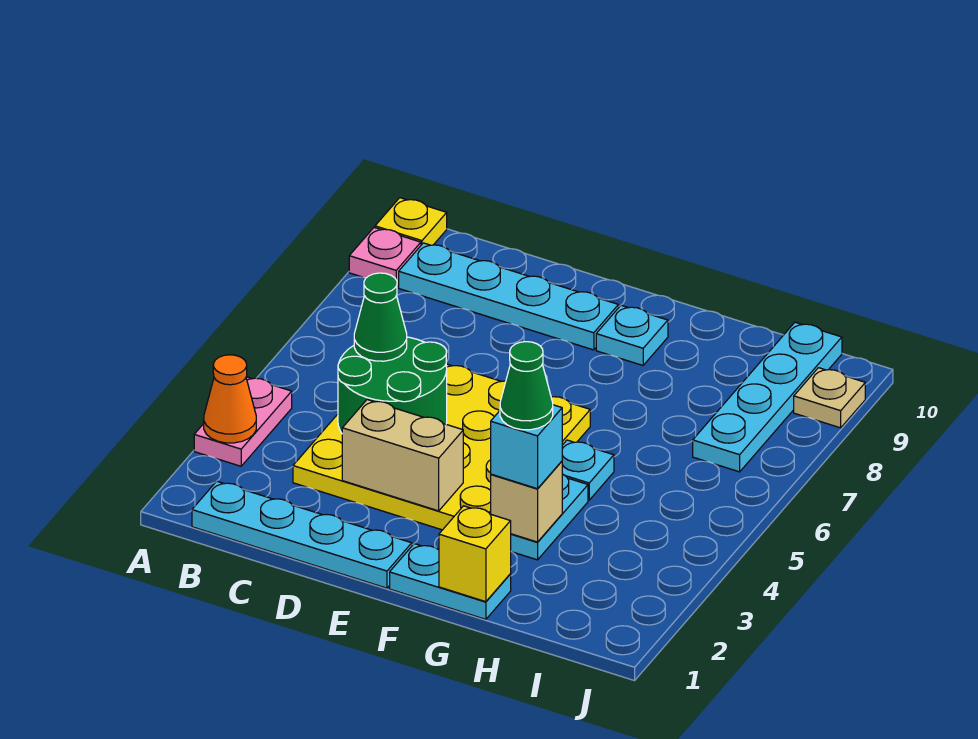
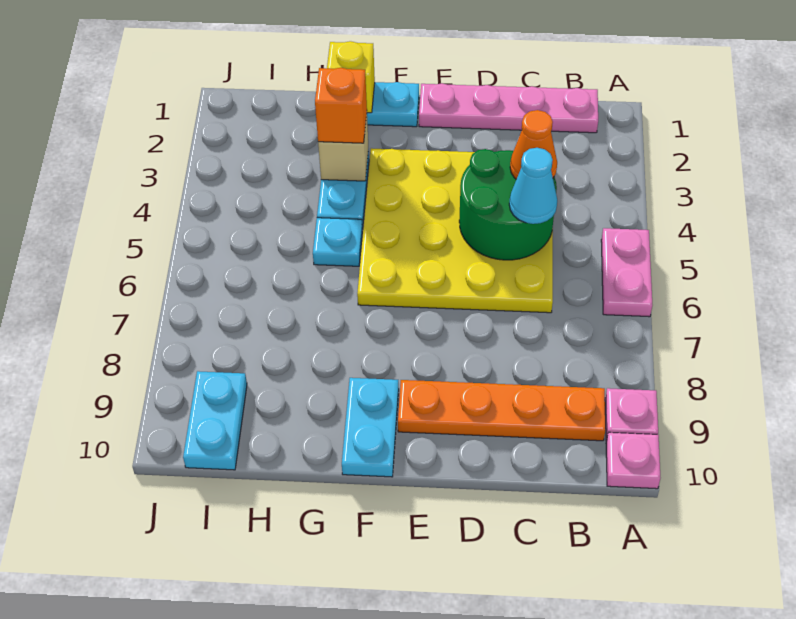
pink plate A3:A4 level 1 -> pink plate A5:A6 level 1
orange cone A3 level 2 -> orange cone C4 level 3
yellow plate A10 level 1 -> pink plate A10 level 1
cyan plate B1:E1 level 1 -> pink plate B1:E1 level 1
cyan plate B9:E9 level 1 -> orange plate B9:E9 level 1
green cone C5 level 3 -> cyan cone C5 level 3
tan brick D3:E3 level 2 -> none
cyan plate F9 level 1 -> cyan plate F9:F10 level 1
cyan brick G3 level 3 -> orange brick G3 level 3
green cone G3 level 4 -> none
cyan plate I7:I10 level 1 -> cyan plate I9:I10 level 1
tan plate J9 level 1 -> none

